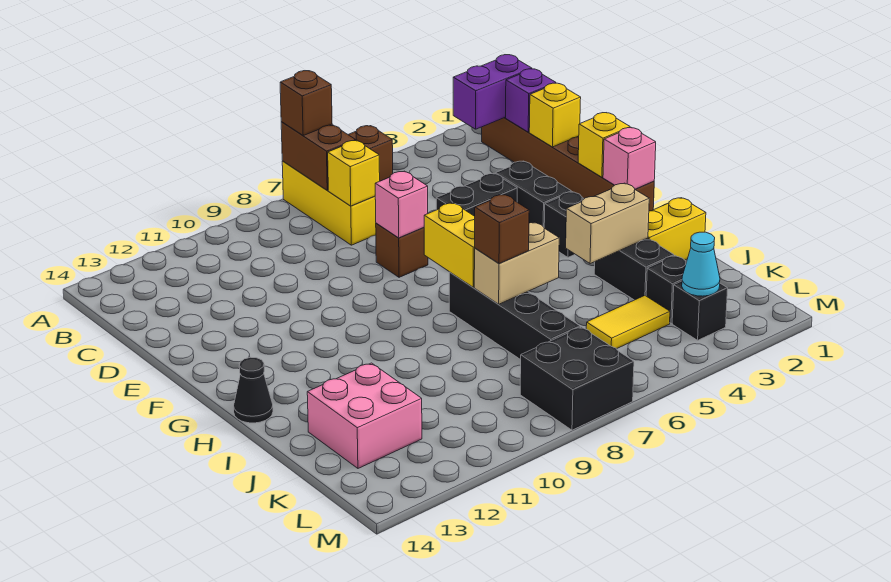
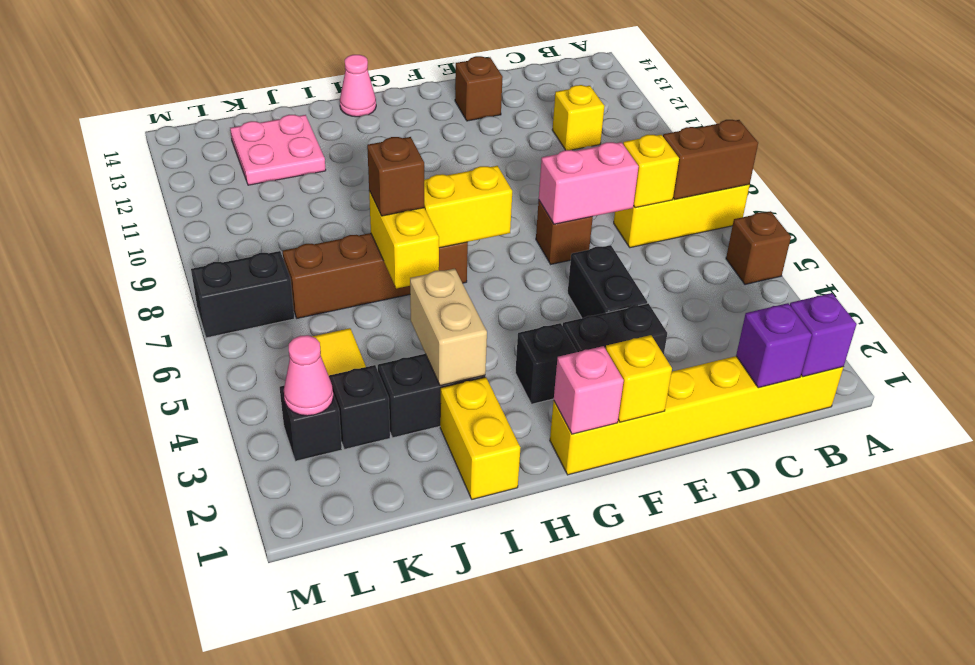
brown brick A7 level 3 -> brown brick E13 level 1
brown brick B1:G1 level 1 -> yellow brick B1:G1 level 1
purple brick B1:B2 level 2 -> purple brick B1 level 2
yellow brick D1 level 2 -> yellow brick C11 level 1
pink brick E7 level 2 -> pink brick D7:E7 level 2
black brick H7:K7 level 1 -> brown brick H7:K7 level 1
black cone H14 level 1 -> pink cone H14 level 1
tan brick I6:I7 level 2 -> yellow brick I6:I7 level 2
pink brick J12:K13 level 1 -> pink plate J12:K13 level 1
cyan cone L3 level 2 -> pink cone L3 level 2
black brick L7:M8 level 1 -> black brick L7:M7 level 1

